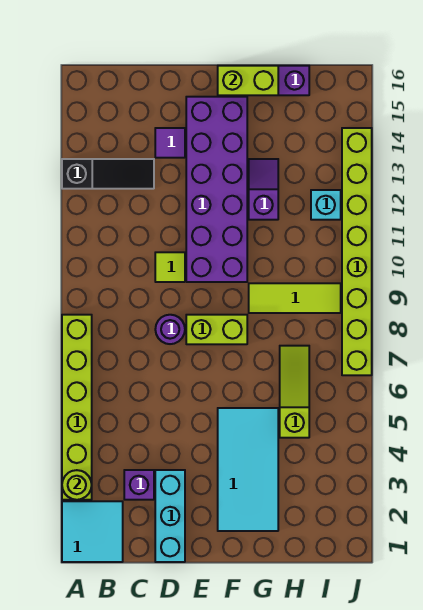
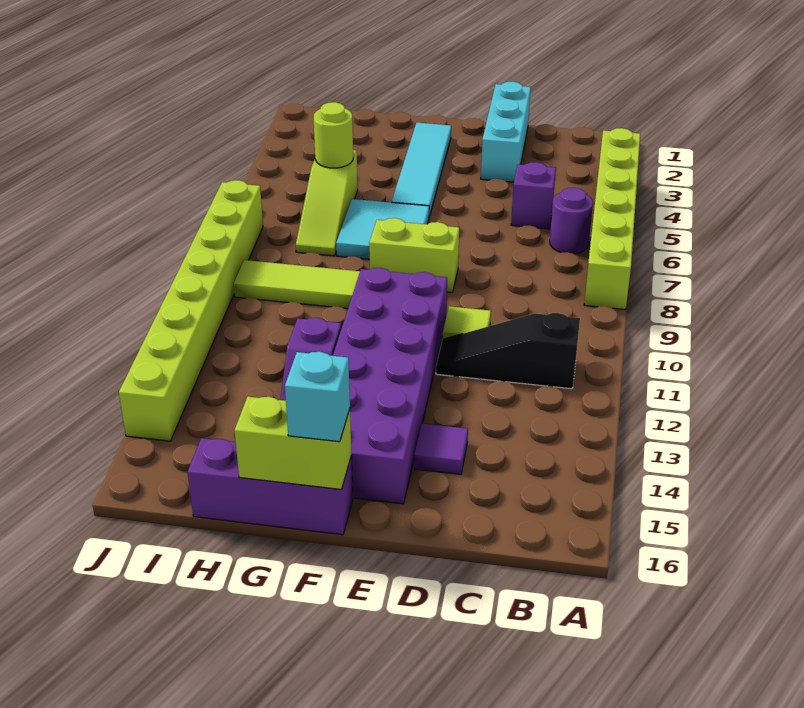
cyan tile A1:B2 level 1 -> cyan tile F6:G7 level 1
lime round brick A3 level 2 -> lime round brick H5 level 2
black slope A13:C13 level 1 top A -> black slope B11:D11 level 1 top B
purple brick C3 level 1 -> purple brick C5 level 1
purple round brick D8 level 1 -> purple round brick B6 level 1
cyan tile F2:G5 level 1 -> cyan tile F2:F5 level 1
cyan brick I12 level 1 -> cyan brick F16 level 3

